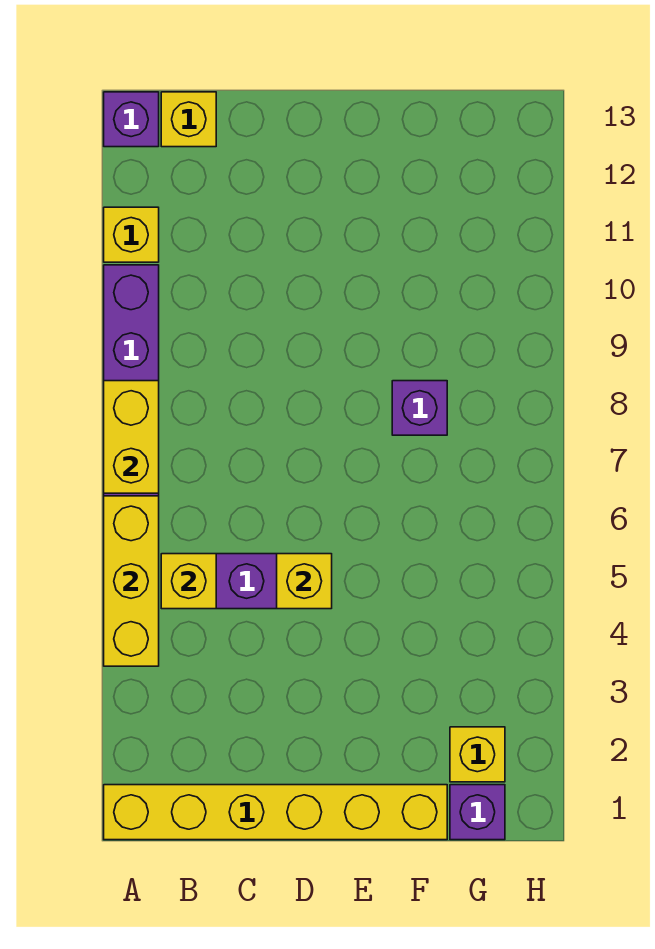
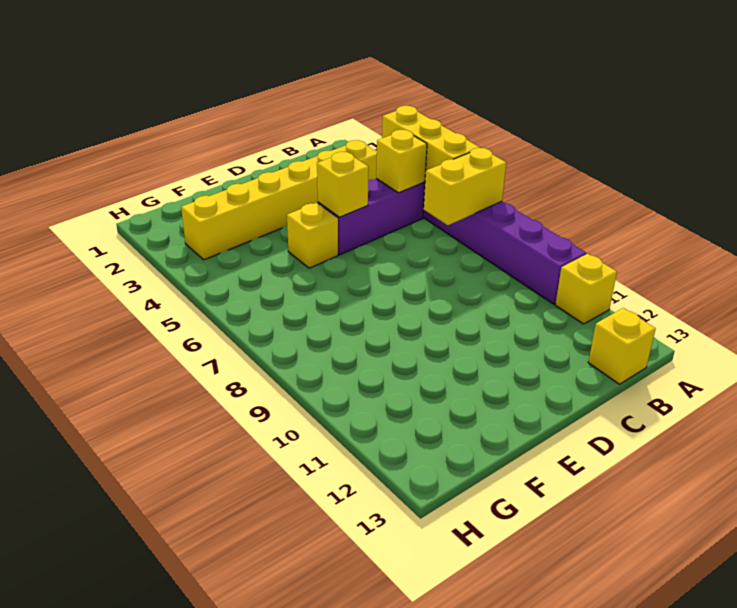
yellow brick A1:F1 level 1 -> yellow brick B3:G3 level 1
yellow brick A7:A8 level 2 -> yellow brick A7:B7 level 2
purple brick A13 level 1 -> none
purple brick F8 level 1 -> none
purple brick G1 level 1 -> none
yellow brick G2 level 1 -> yellow brick E5 level 1

